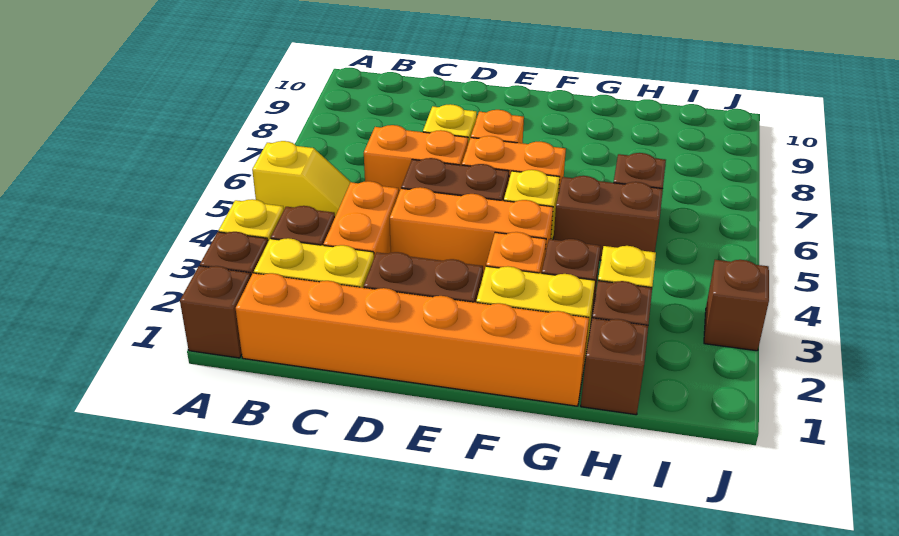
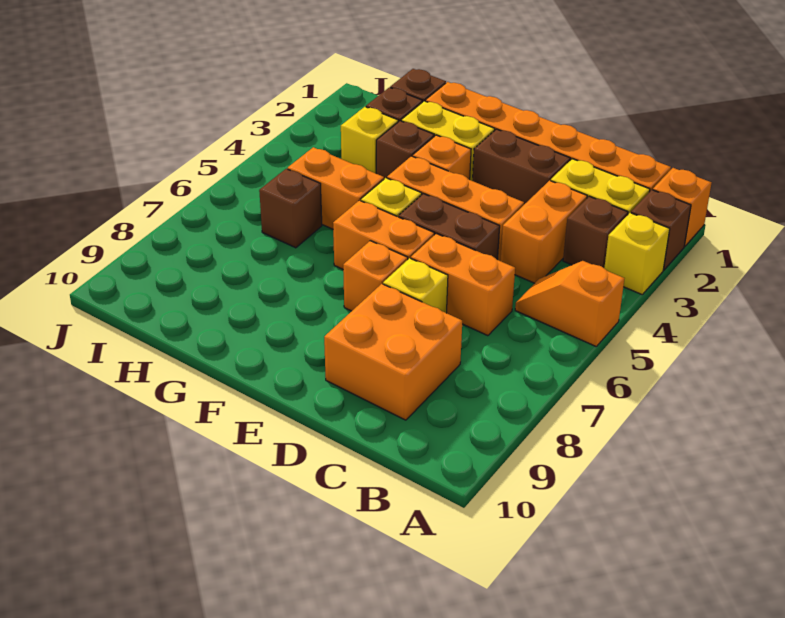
brown brick A1 level 1 -> orange brick A1 level 1
yellow slope A5:B5 level 1 top A -> orange slope A5:B5 level 1 top A
none -> orange brick C8:D9 level 1
brown brick G5:H5 level 1 -> orange brick G5:H5 level 1
brown brick J3 level 1 -> none

